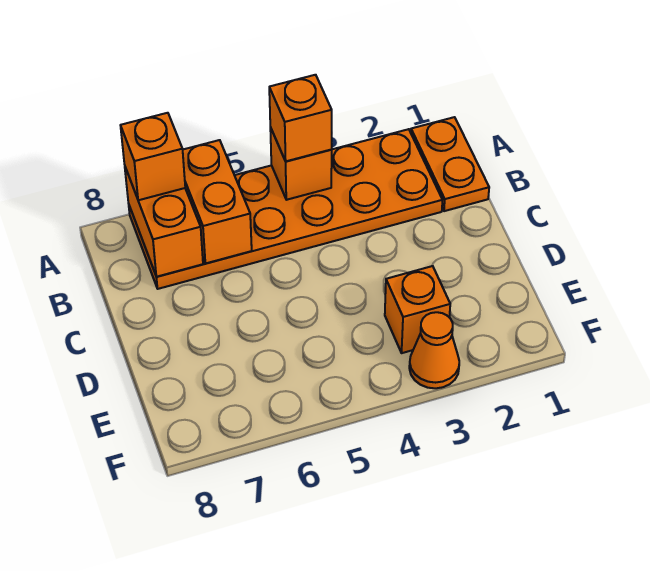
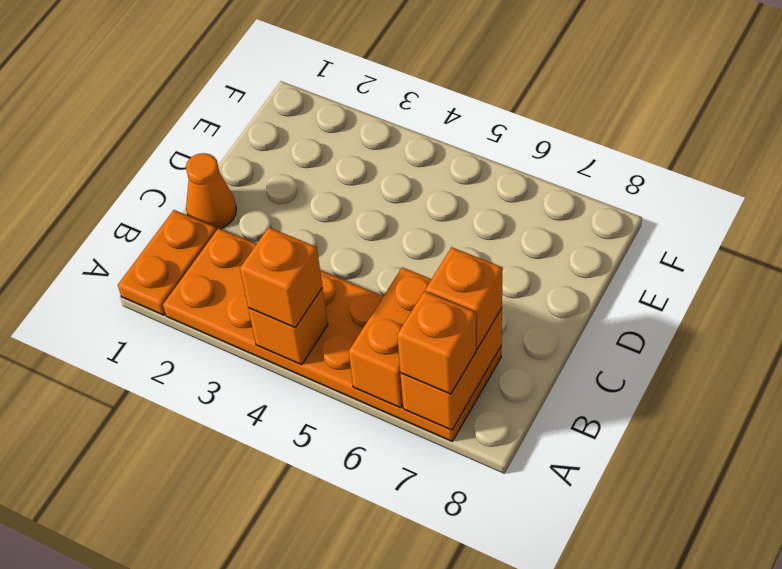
orange brick E3 level 1 -> orange brick B7 level 3
orange cone F3 level 1 -> orange cone C1 level 1

